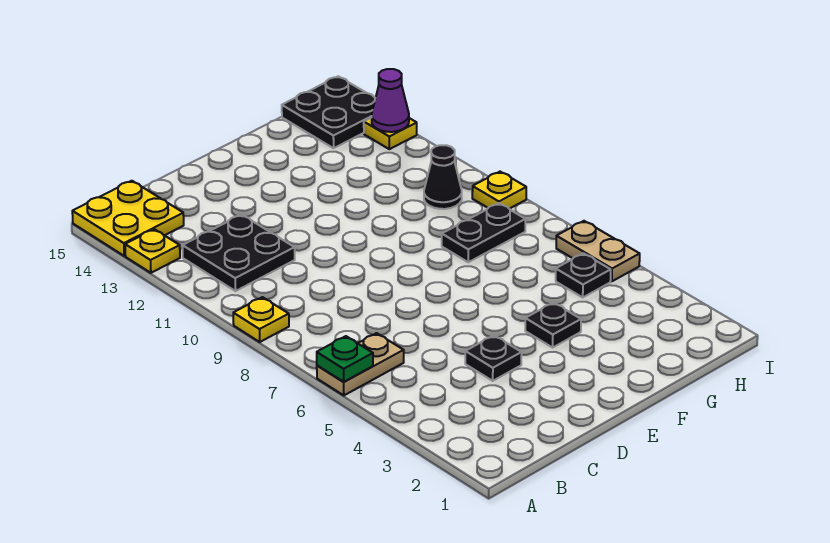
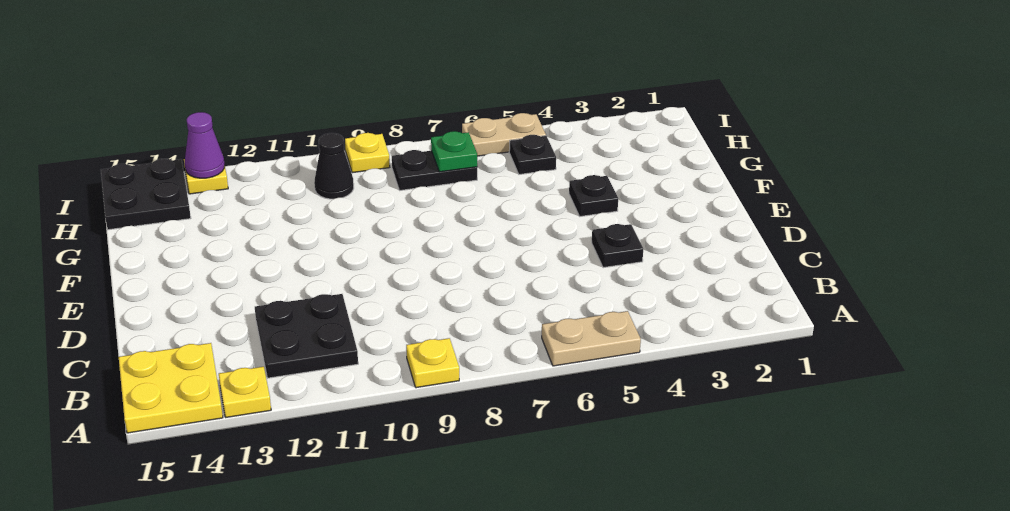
tan plate A6:B6 level 1 -> tan plate A5:A6 level 1
green plate A6 level 2 -> green plate H7 level 2
black plate G8:H8 level 1 -> black plate H7:H8 level 1

